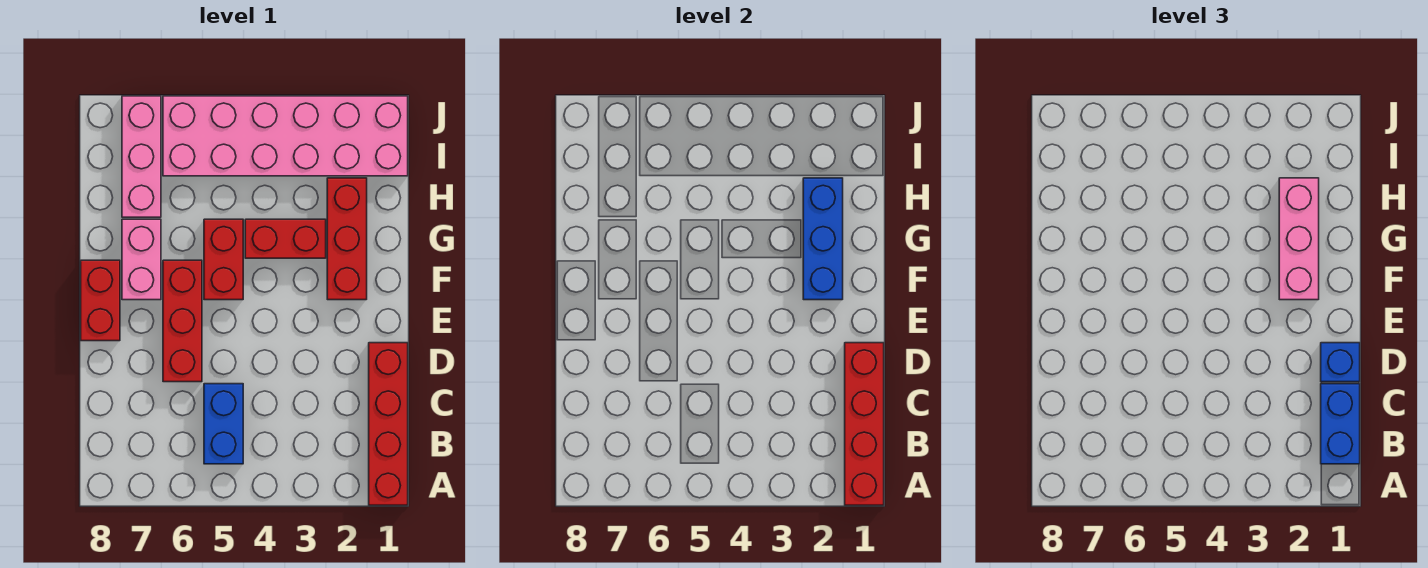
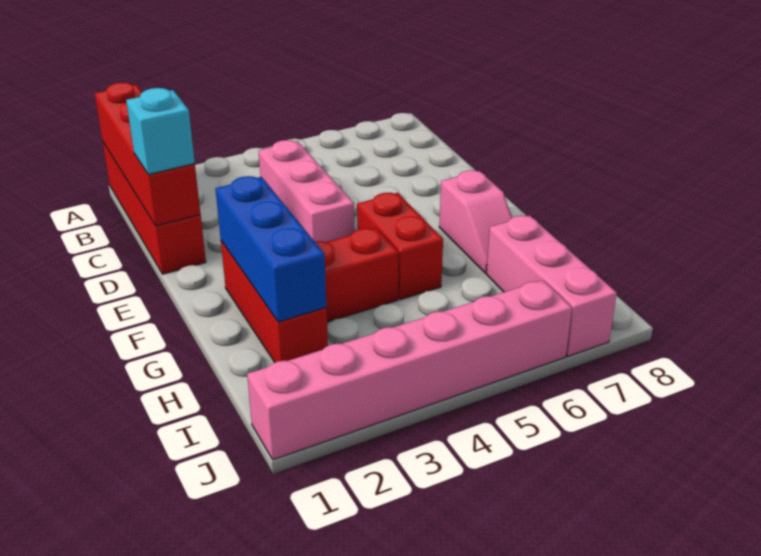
blue brick B1:C1 level 3 -> none
blue brick B5:C5 level 1 -> none
blue brick D1 level 3 -> cyan brick D1 level 3
red brick D6:F6 level 1 -> none
red brick E8:F8 level 1 -> none
pink brick F2:H2 level 3 -> pink brick C4:E4 level 1
pink brick F7:G7 level 1 -> pink slope F7:G7 level 1 top F
pink brick I1:J6 level 1 -> pink brick J1:J6 level 1

